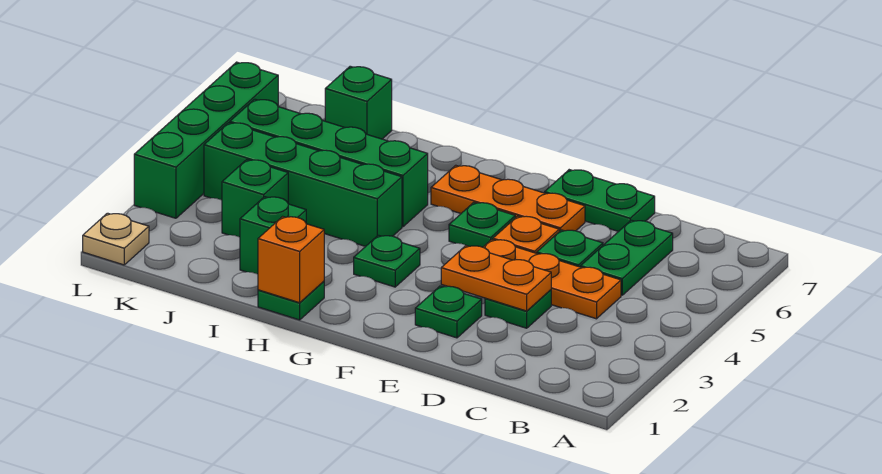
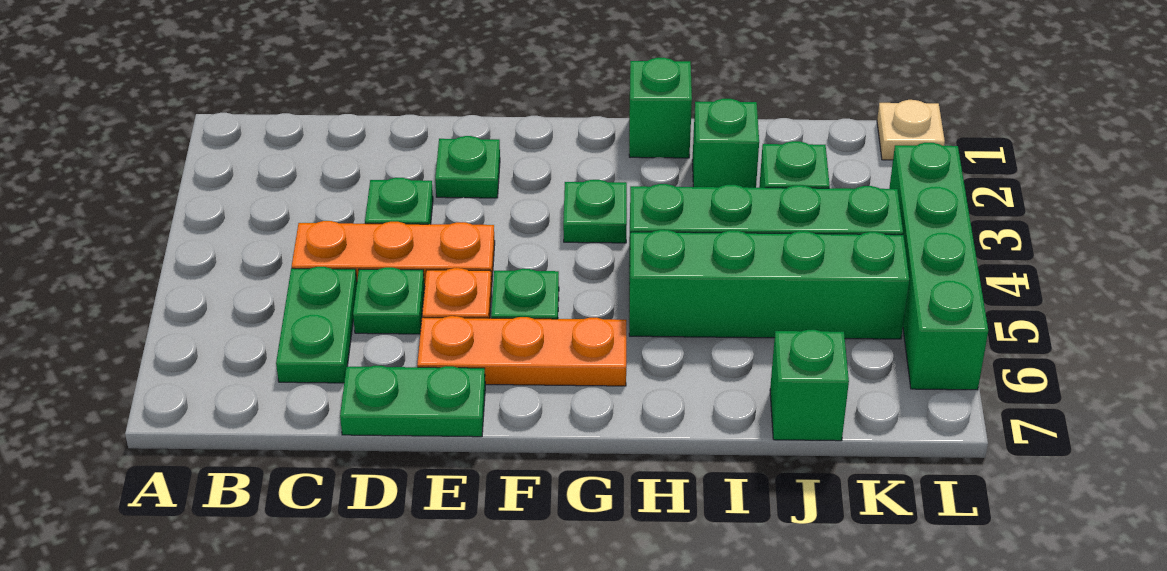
orange plate D3:E3 level 2 -> none
green plate H1 level 1 -> green brick H1 level 1
orange brick H1 level 2 -> none

